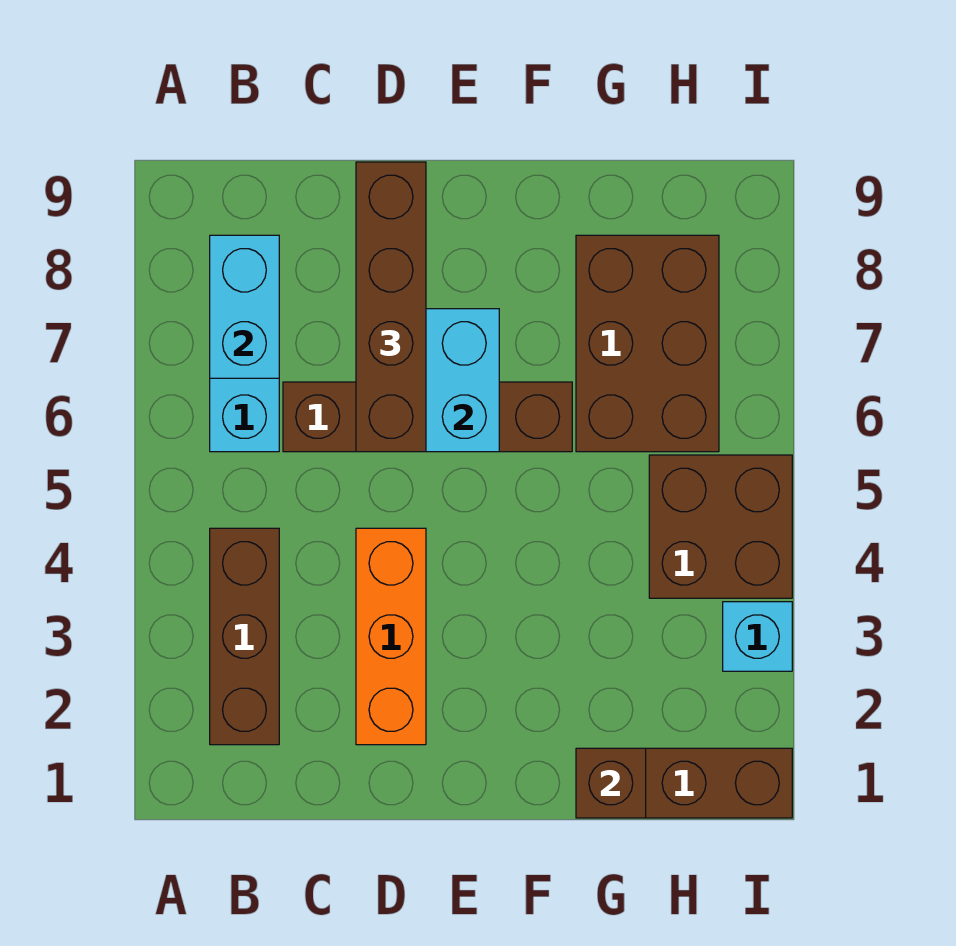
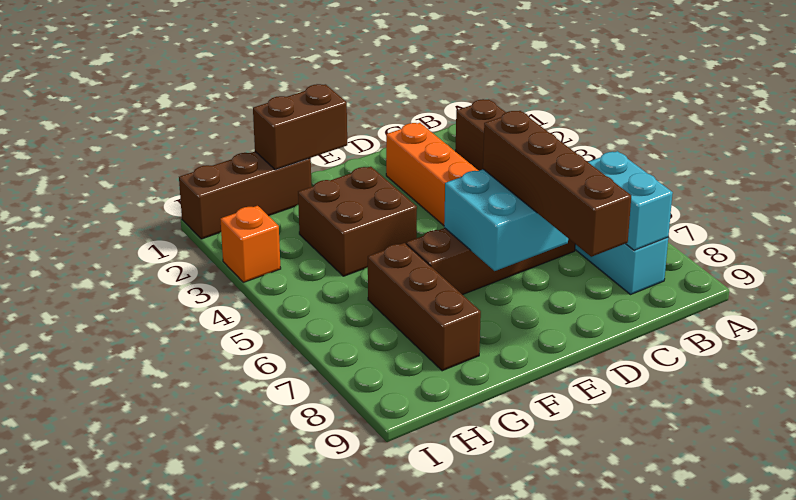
brown brick G1 level 2 -> brown brick F1:G1 level 2
brown brick G6:H8 level 1 -> brown brick G6:G8 level 1
brown brick H4:I5 level 1 -> brown brick F3:G4 level 1
cyan brick I3 level 1 -> orange brick I3 level 1

